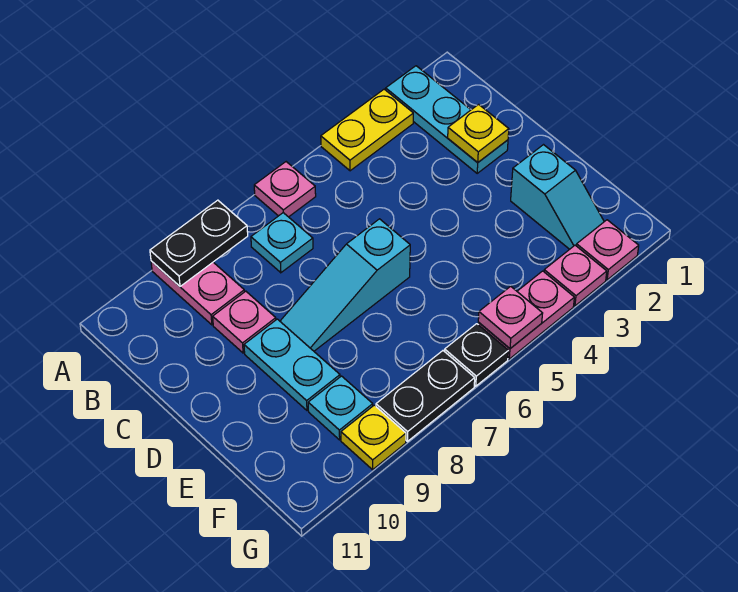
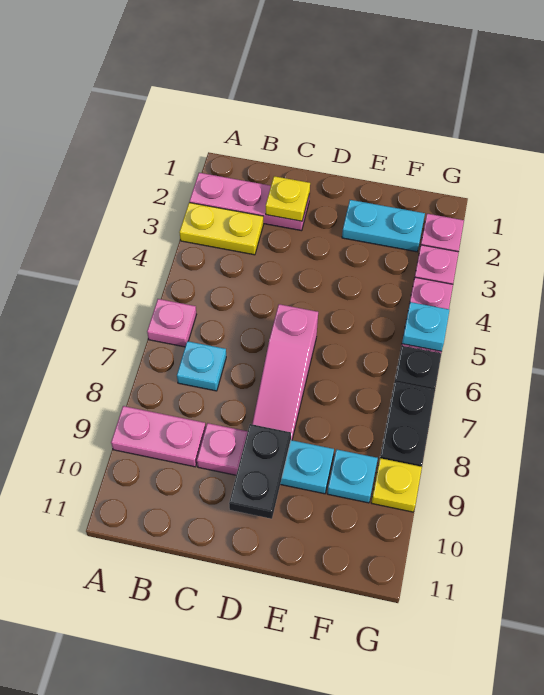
cyan plate A2:C2 level 1 -> pink plate A2:C2 level 1
yellow plate A3:A4 level 1 -> yellow plate A3:B3 level 1
black plate A8:A9 level 2 -> black plate D9:D10 level 2
cyan slope D6:D8 level 1 top 6 -> pink slope D6:D8 level 1 top 6
cyan slope E2:F2 level 1 top E -> cyan plate E2:F2 level 1
pink plate G5 level 2 -> cyan plate G5 level 2

